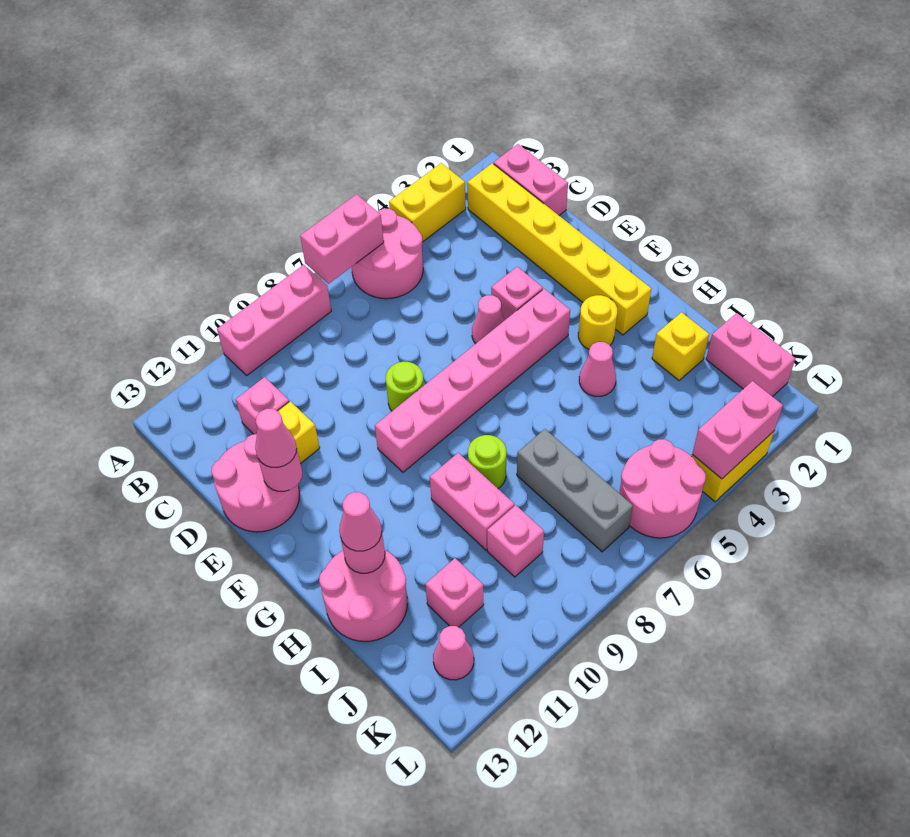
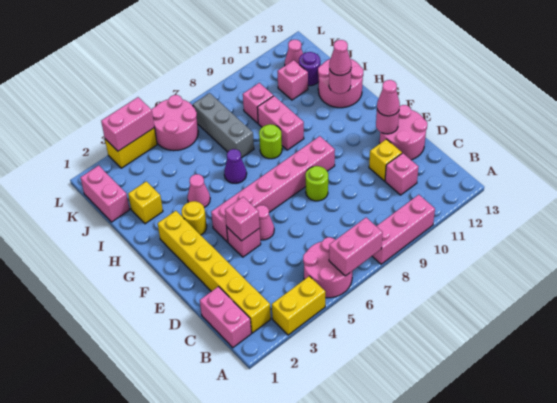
none -> pink brick E4 level 2
none -> purple cone H6 level 1
none -> purple round brick J12 level 1

